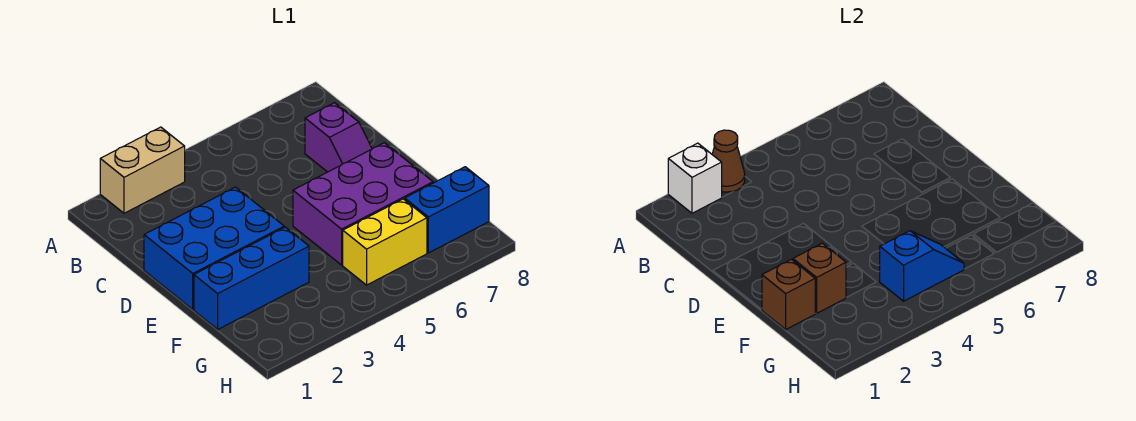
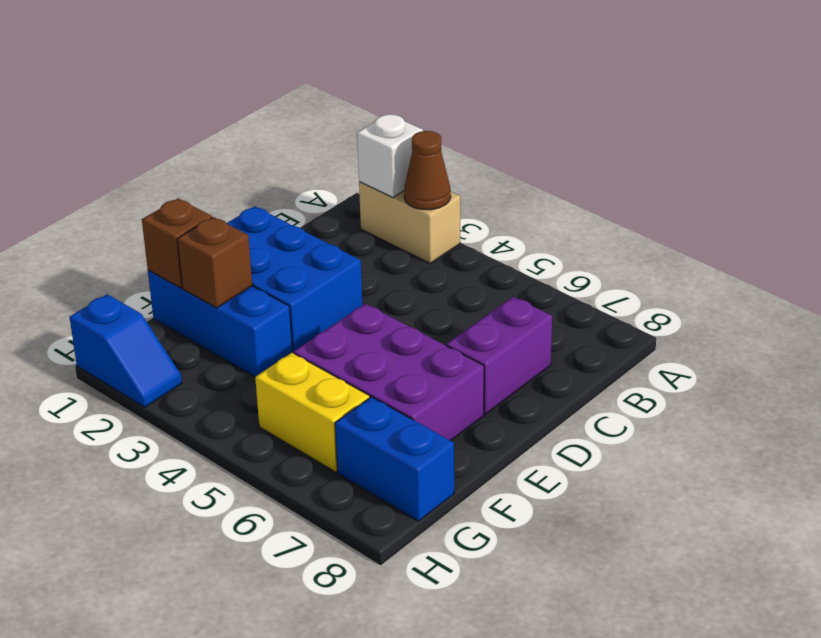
purple slope C7:D7 level 1 top C -> purple brick C7:D7 level 1
blue slope G4:G5 level 2 top 4 -> blue slope H1:H2 level 1 top 1

